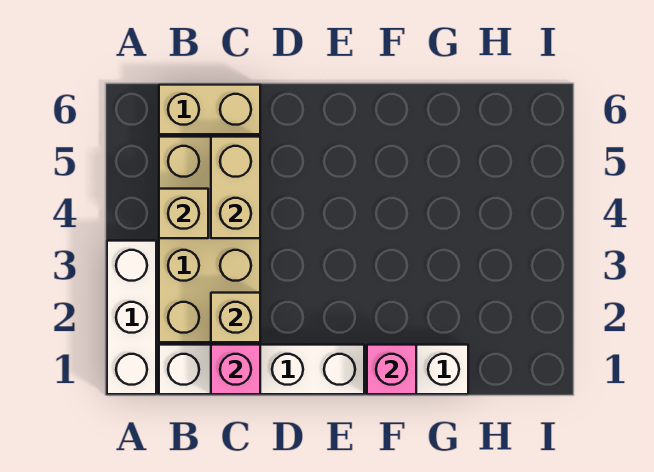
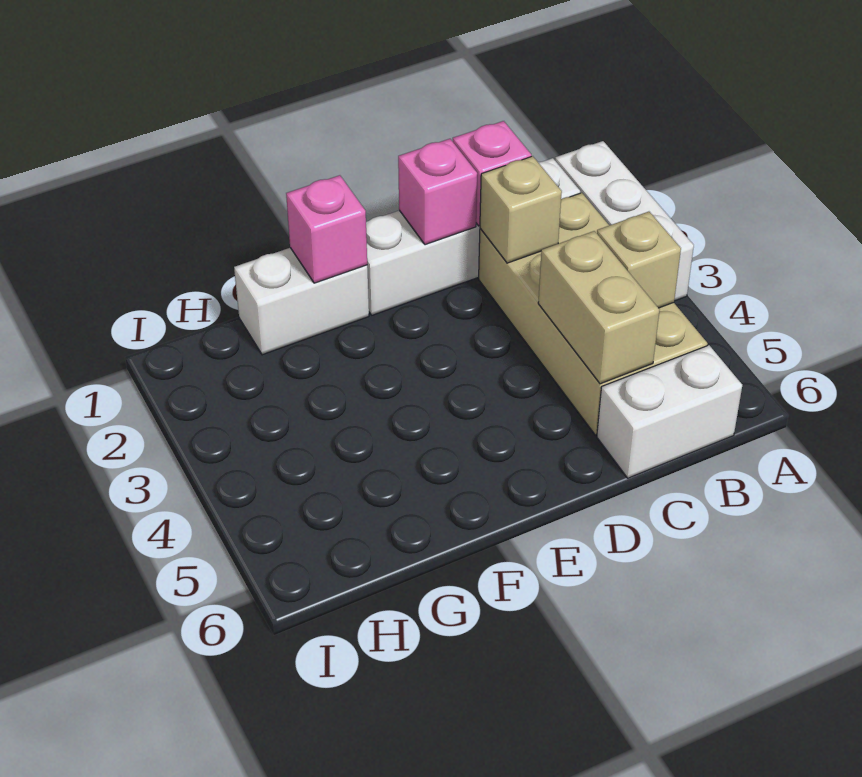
tan brick B6:C6 level 1 -> white brick B6:C6 level 1
none -> pink brick D1 level 2

